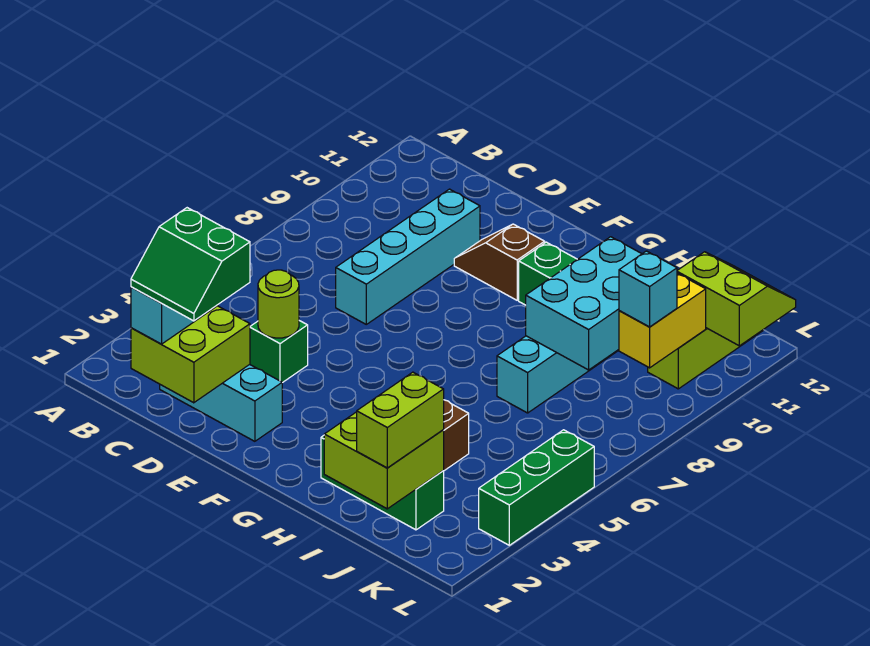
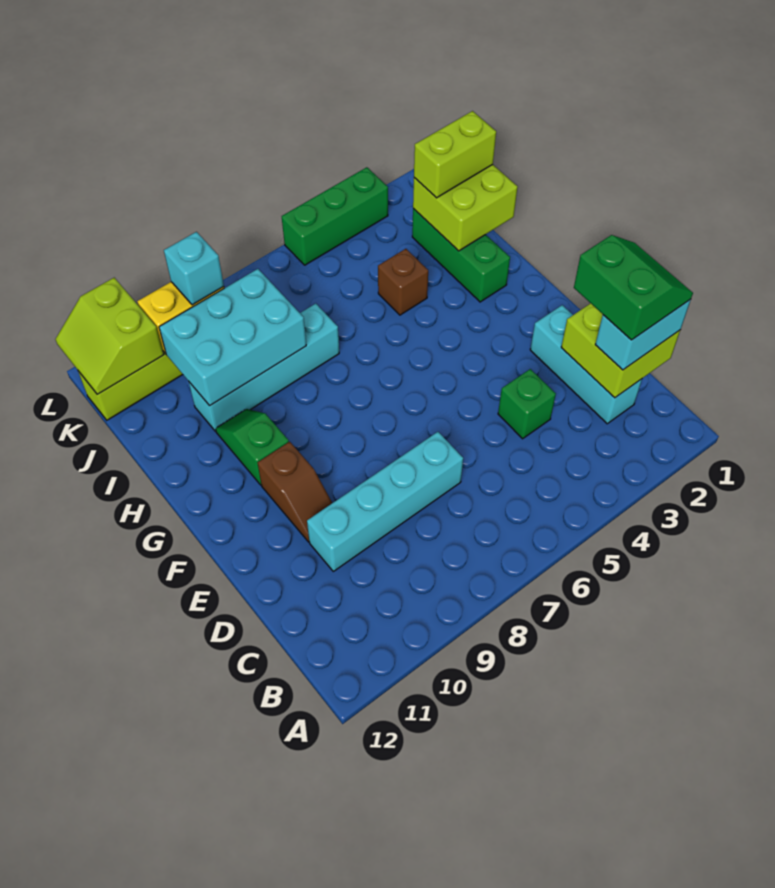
lime round brick D4 level 2 -> none

